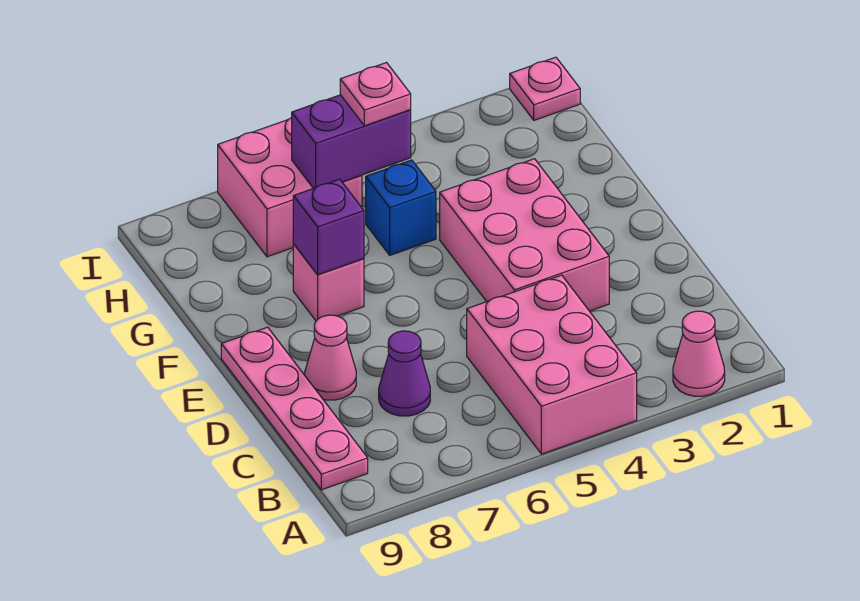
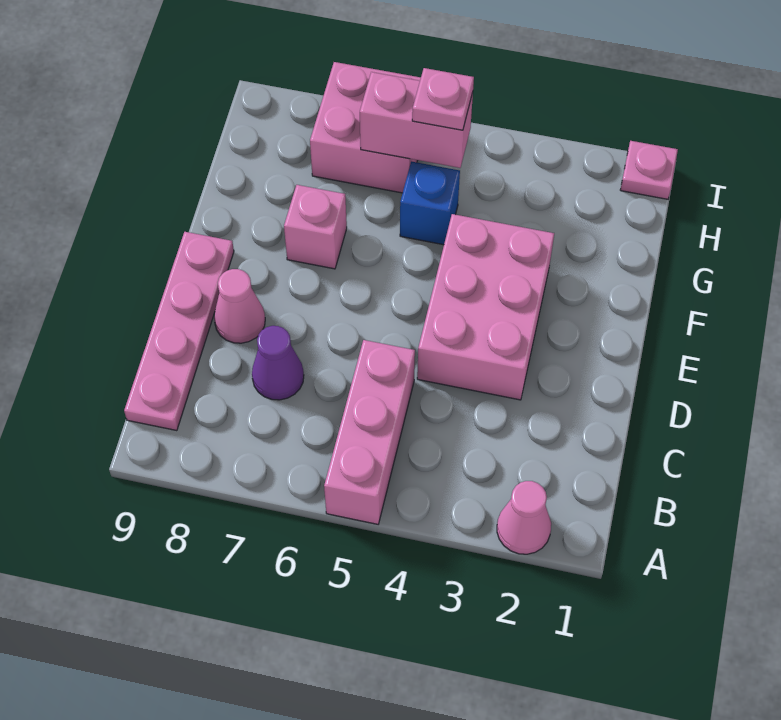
pink brick A4:C5 level 1 -> pink brick A5:C5 level 1
purple brick F7 level 2 -> none
purple brick H5:H6 level 2 -> pink brick H5:H6 level 2

